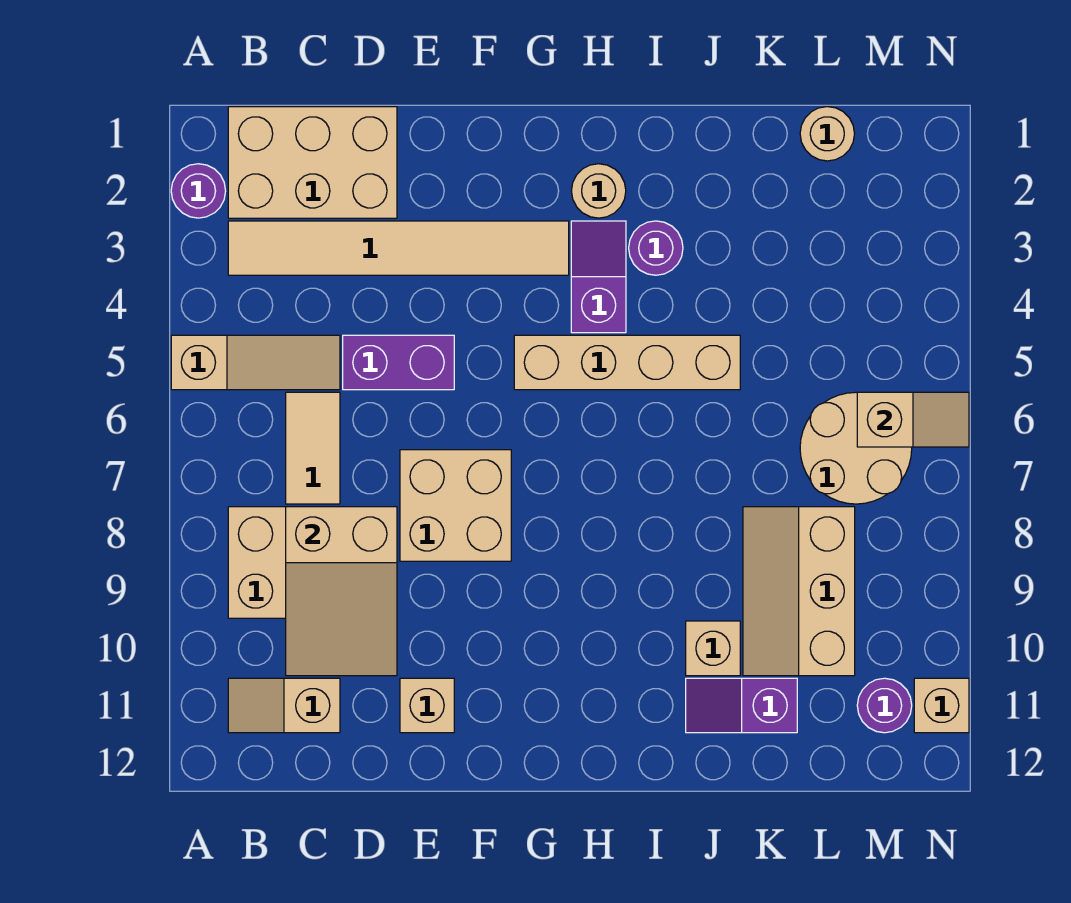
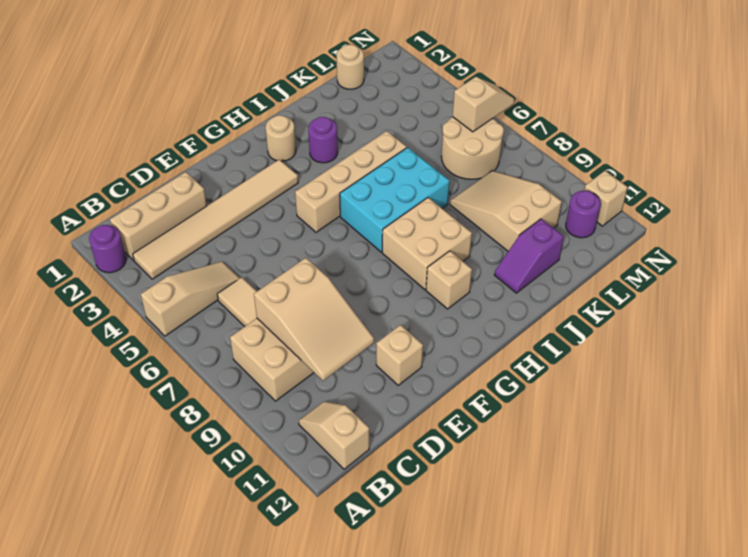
tan brick B1:D2 level 1 -> tan brick B2:D2 level 1
tan slope B11:C11 level 1 top C -> tan slope B11:B12 level 1 top 12
purple brick D5:E5 level 1 -> none
tan brick E7:F8 level 1 -> tan brick H8:I9 level 1
purple slope H3:H4 level 1 top 4 -> none
none -> cyan brick H6:J7 level 1
tan brick J10 level 1 -> tan brick H10 level 1
tan slope K8:L10 level 1 top L -> tan slope K8:L10 level 1 top 10

